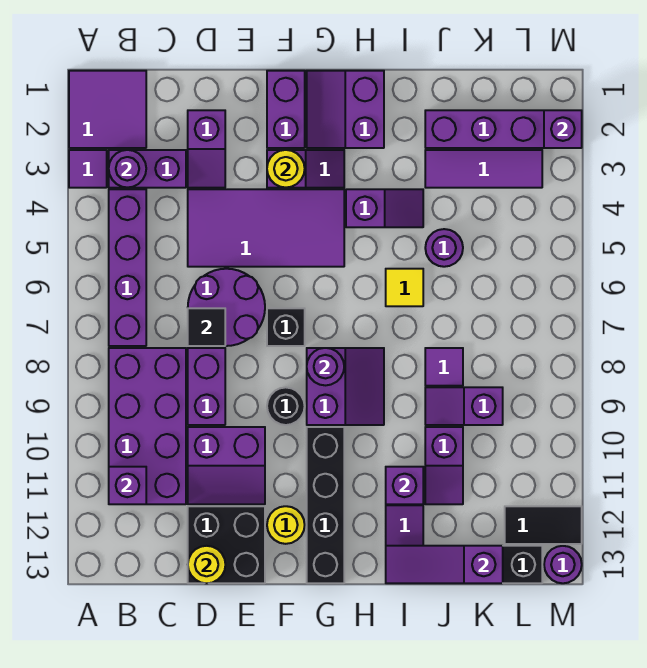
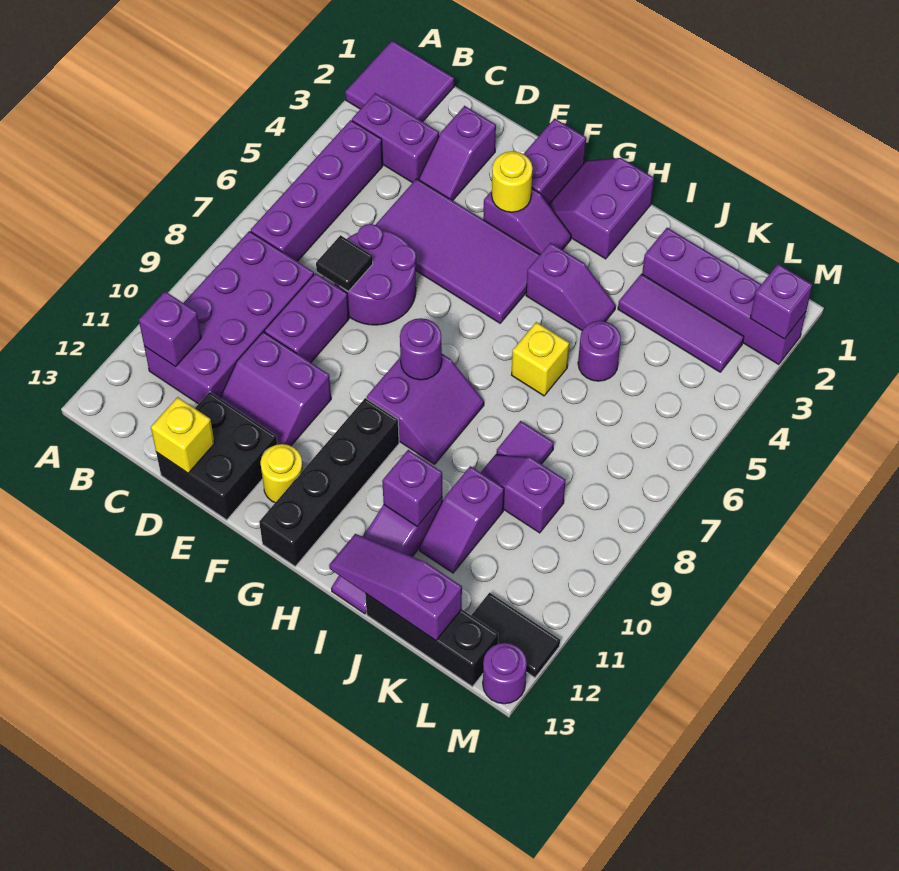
purple tile A3 level 1 -> none
purple round brick B3 level 2 -> none
yellow round brick D13 level 2 -> yellow brick D13 level 2
black brick F7 level 1 -> none
black round brick F9 level 1 -> none
yellow tile I6 level 1 -> yellow brick I6 level 1

